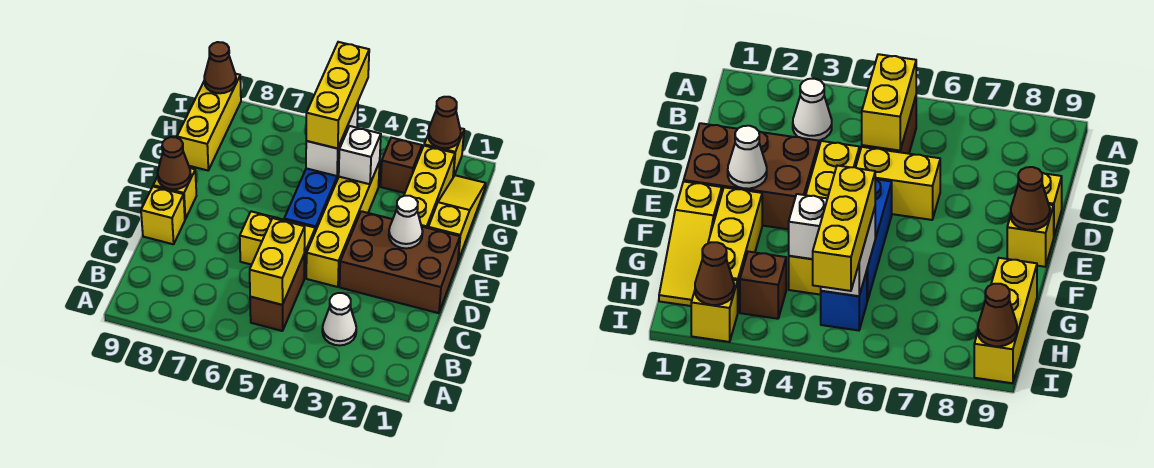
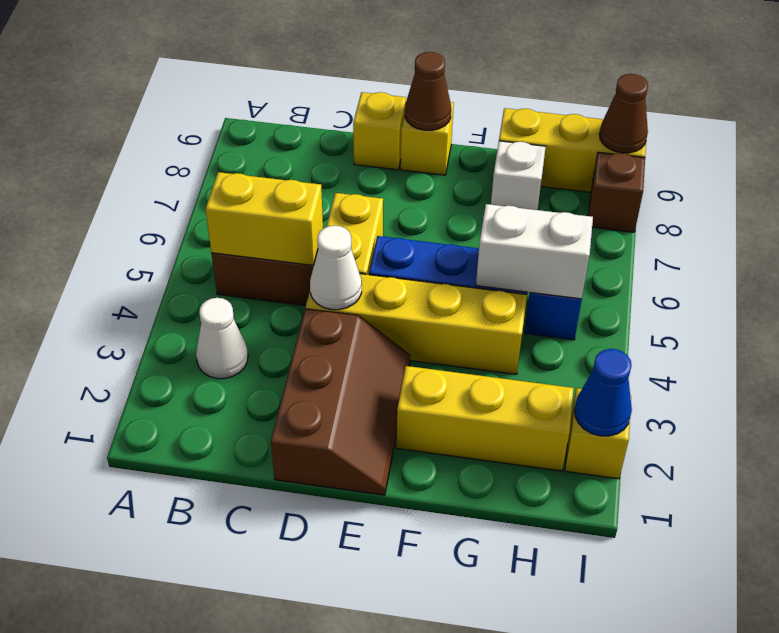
brown brick D1:E3 level 1 -> brown slope D1:E3 level 1 top D
white cone E2 level 2 -> white cone D4 level 2
yellow slope F1:H1 level 1 top F -> none
white brick G4 level 2 -> white brick G8 level 1
yellow brick G5:I5 level 3 -> none
brown brick H3 level 1 -> brown brick I8 level 1
brown cone I2 level 2 -> blue cone I2 level 2

